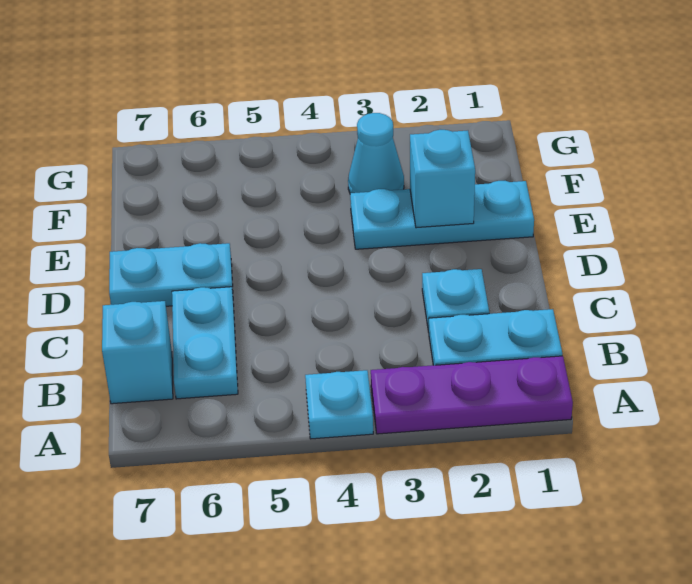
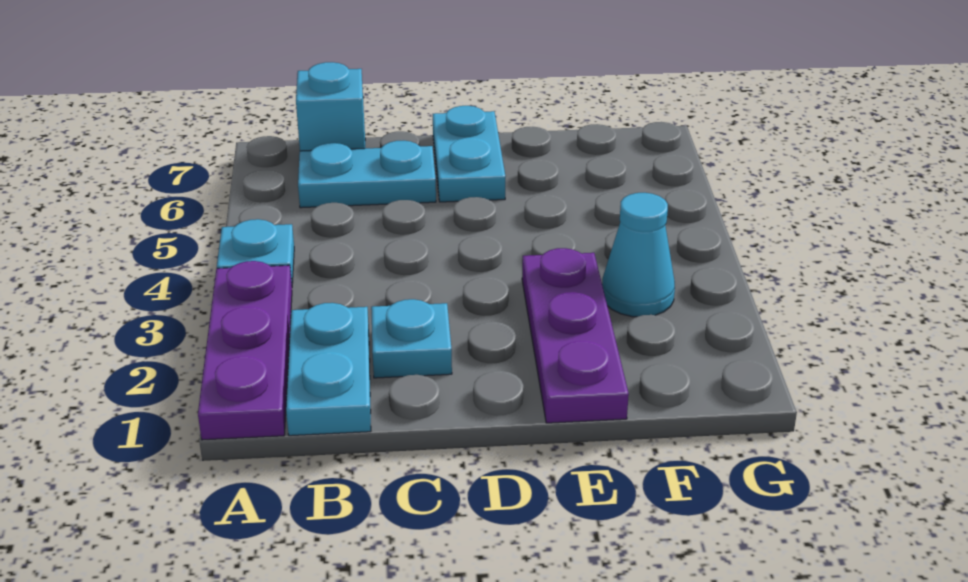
cyan plate E1:E3 level 1 -> purple plate E1:E3 level 1
cyan brick E2 level 2 -> none

